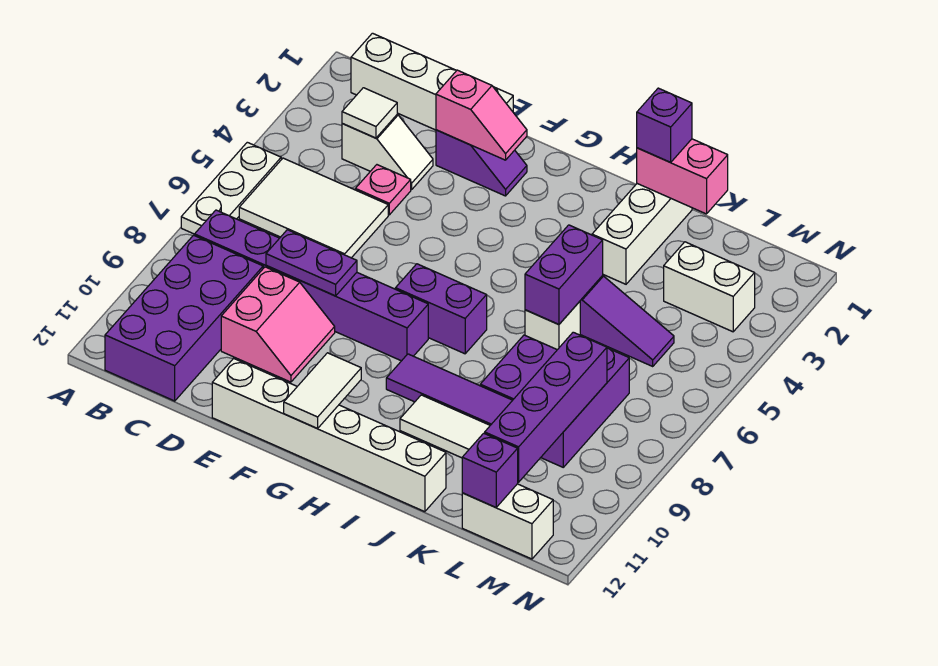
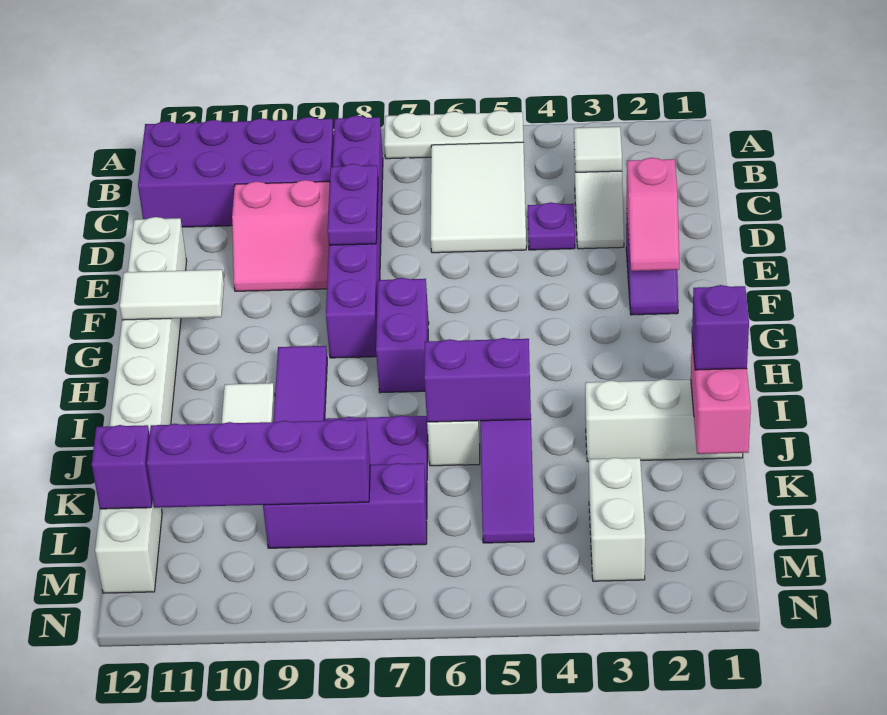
white brick B1:E1 level 1 -> none
pink plate D4 level 1 -> purple plate D4 level 1

